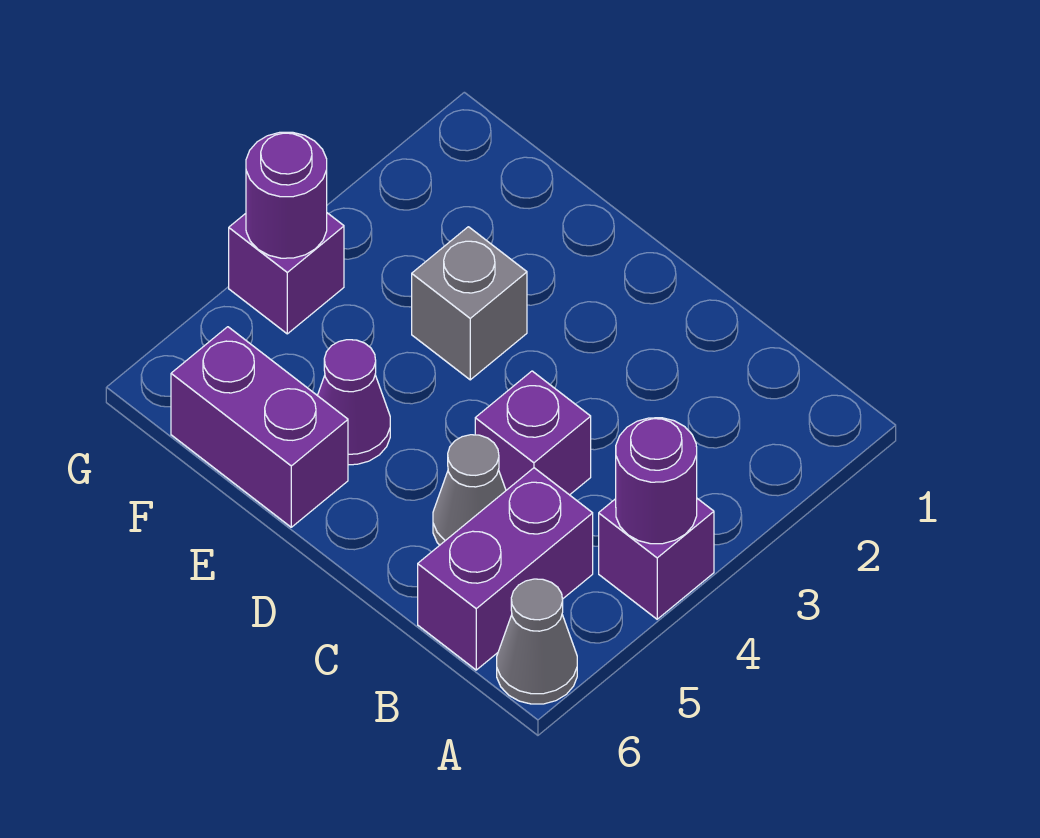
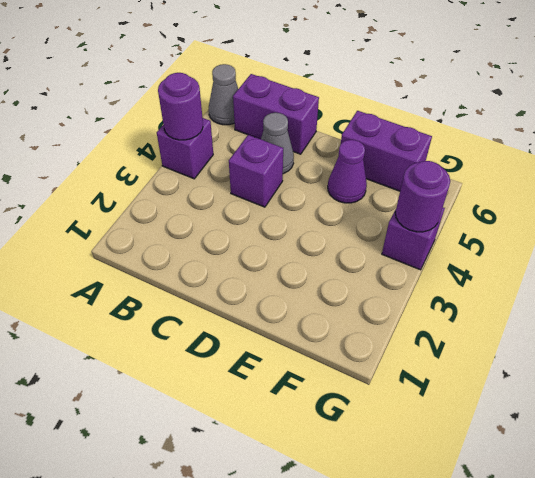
purple brick B5:B6 level 1 -> purple brick B6:C6 level 1
grey brick E3 level 1 -> none

